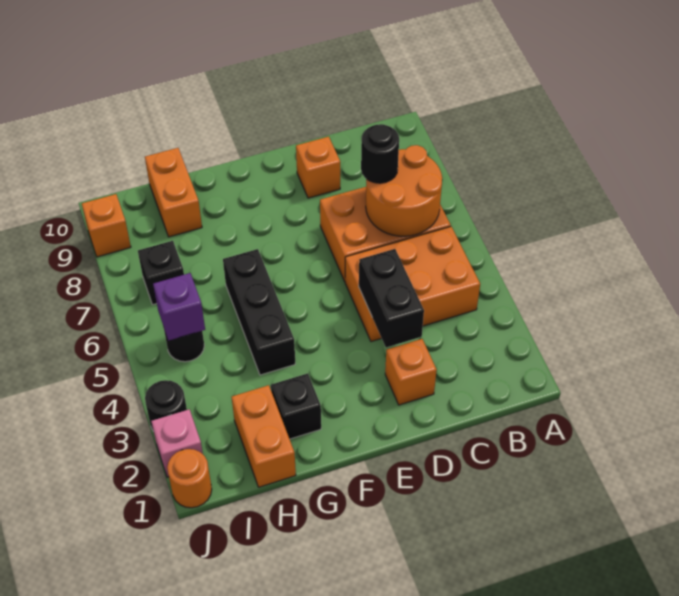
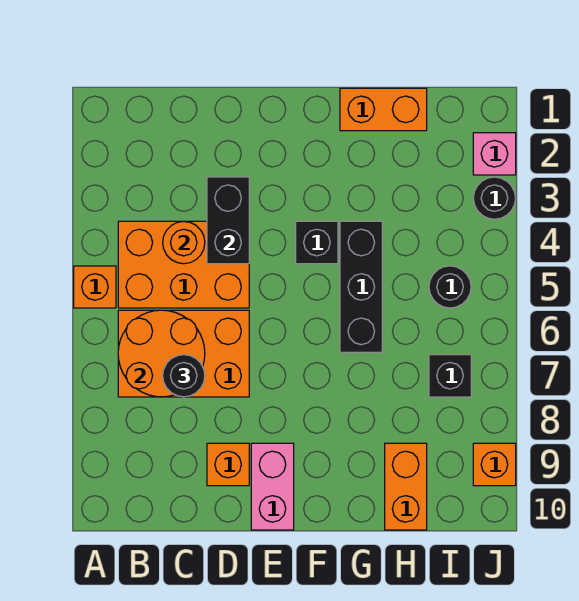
orange brick D2 level 1 -> orange brick A5 level 1
none -> pink brick E9:E10 level 1
black brick G2 level 1 -> black brick F4 level 1
orange brick H1:H2 level 1 -> orange brick G1:H1 level 1
purple brick I5 level 2 -> none
orange round brick J1 level 1 -> orange round brick C4 level 2

